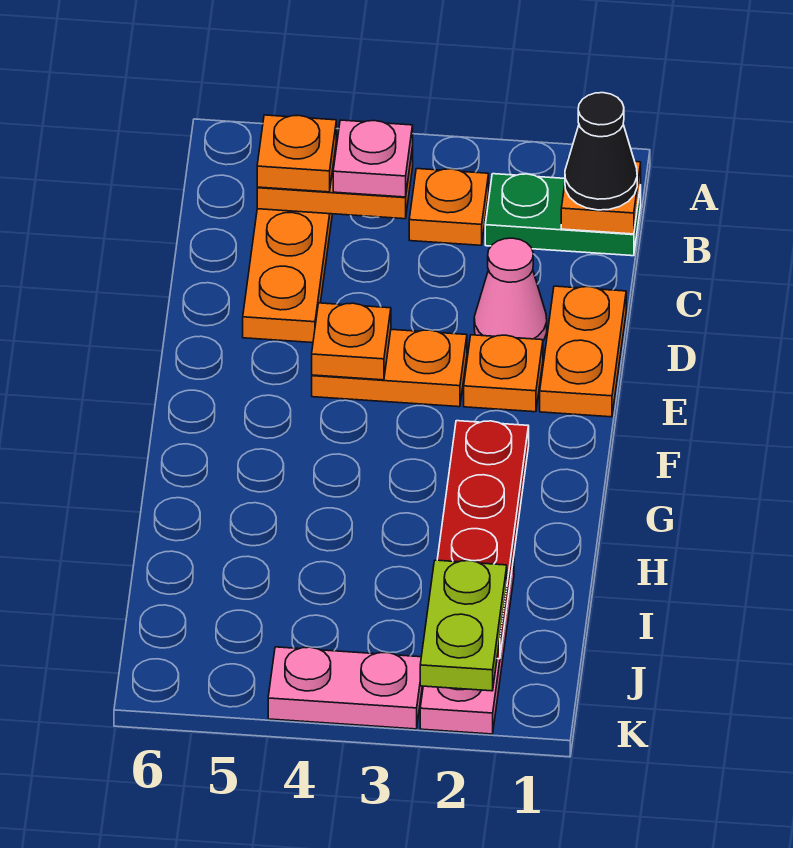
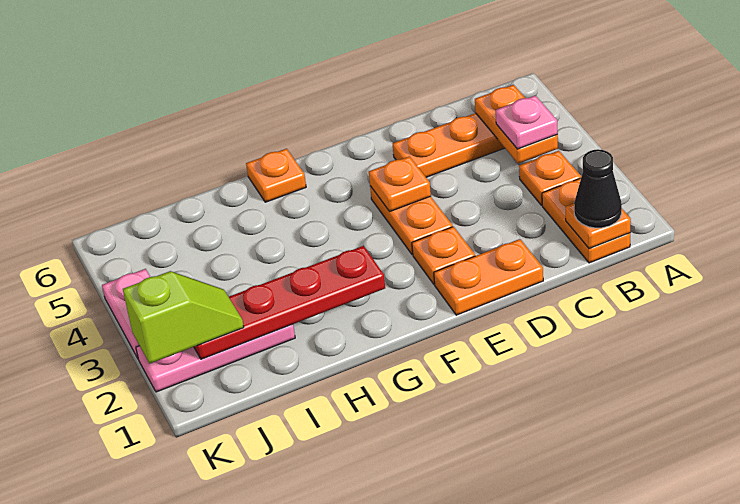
green plate B1:B2 level 1 -> orange plate B1:B2 level 1
orange plate B5 level 3 -> orange plate G6 level 1
pink cone D2 level 1 -> none
lime plate J2:K2 level 3 -> lime slope J2:K2 level 3 top K

